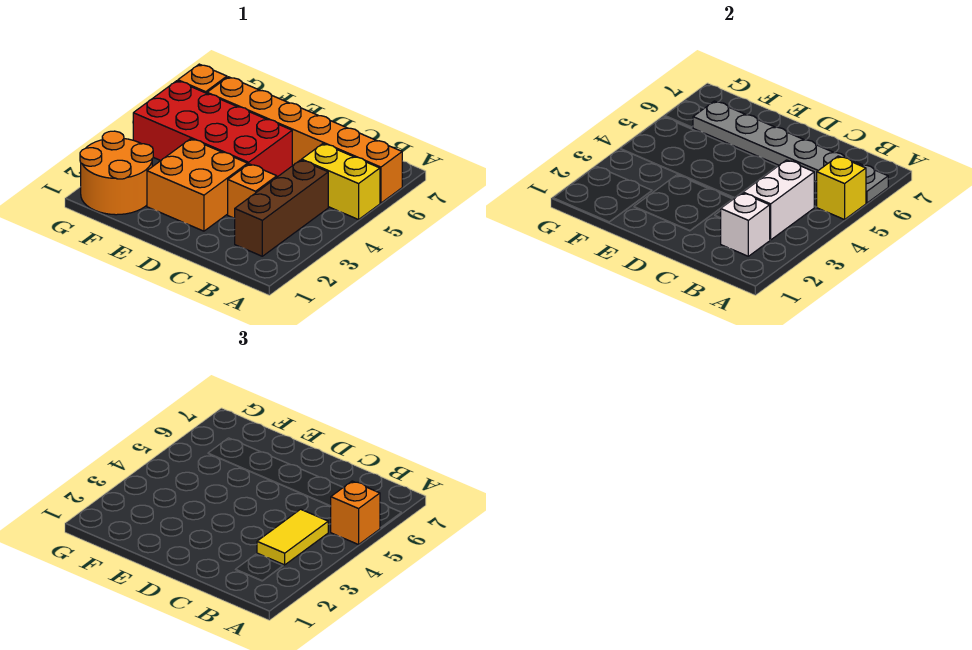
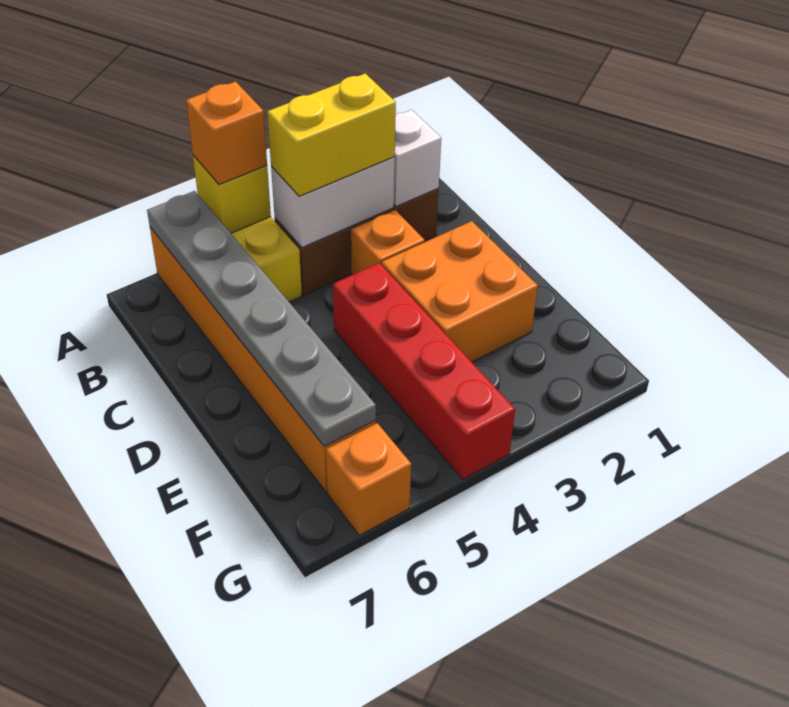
yellow tile B3:B4 level 3 -> yellow brick B3:B4 level 3
red brick D4:G5 level 1 -> red brick D4:G4 level 1
orange round brick F1:G2 level 1 -> none

